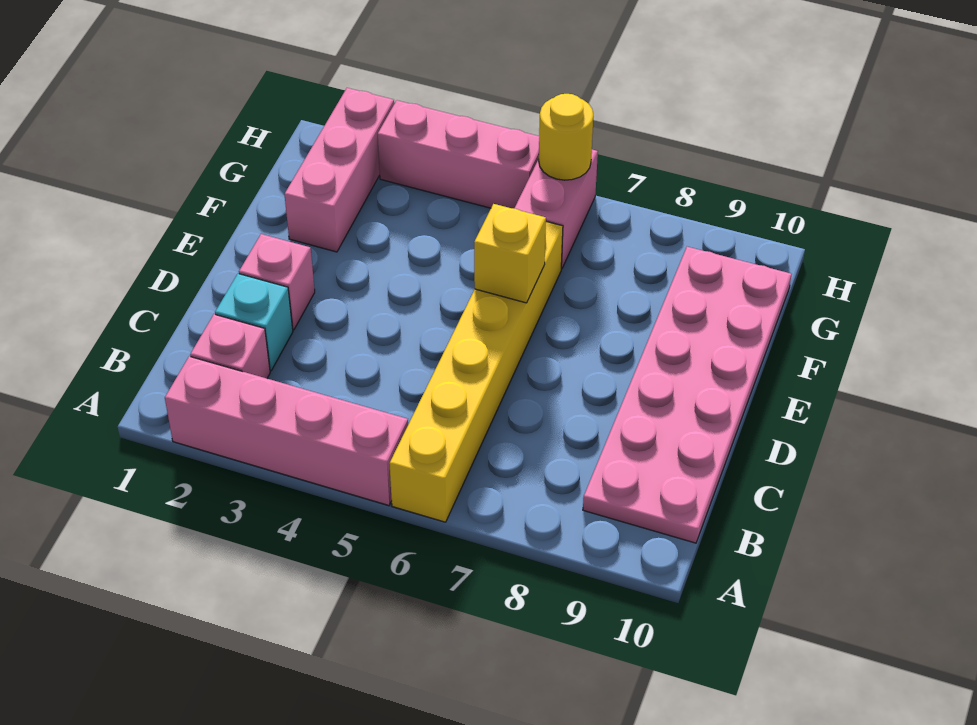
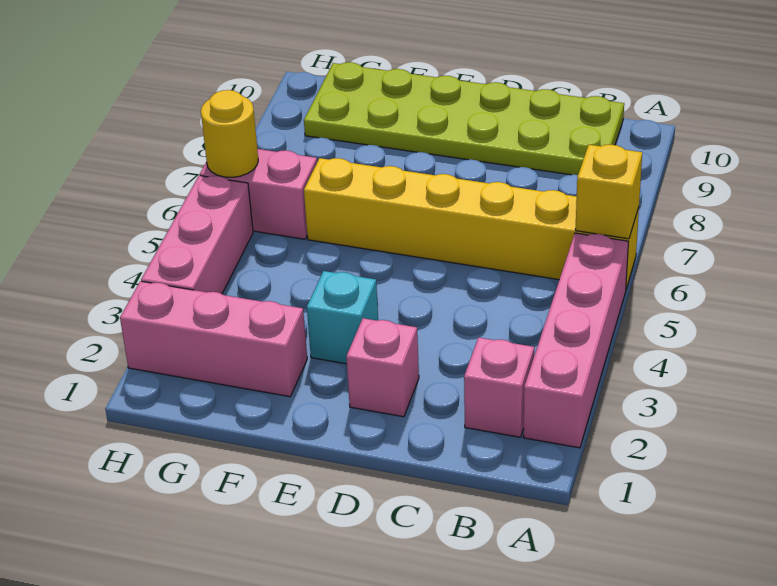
pink plate B9:G10 level 1 -> lime plate B9:G10 level 1
cyan brick C2 level 1 -> cyan brick E3 level 1
yellow brick E6 level 2 -> yellow brick A6 level 2

